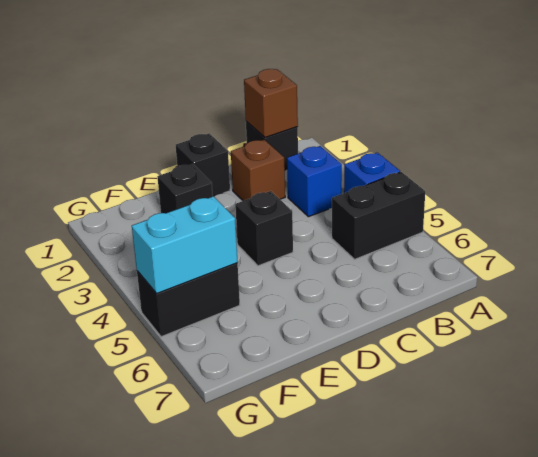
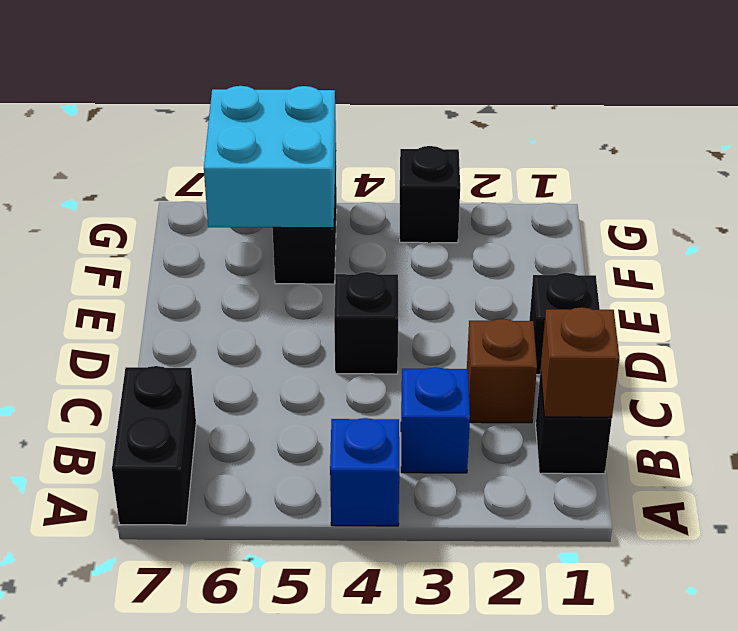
black brick A5:B5 level 1 -> black brick A7:B7 level 1
black brick E2 level 1 -> black brick G3 level 1
cyan brick F5:G5 level 2 -> cyan brick F5:G6 level 2

